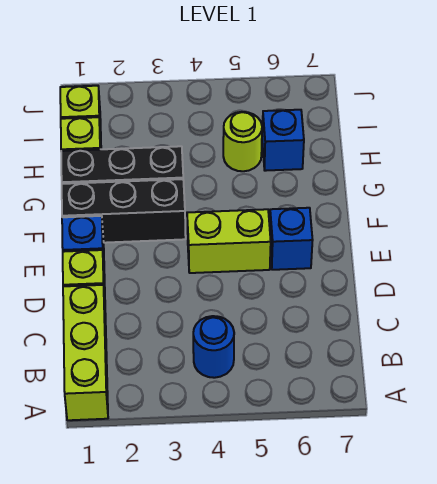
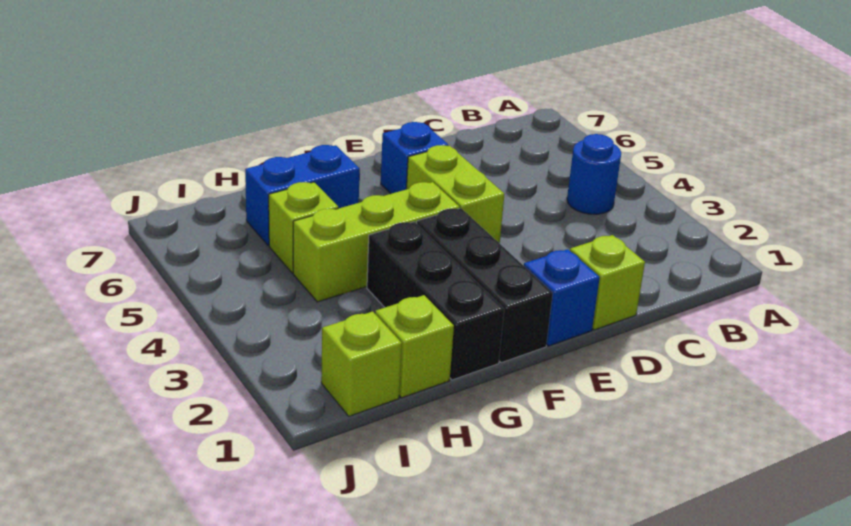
lime brick A1:C1 level 1 -> lime brick F4:H4 level 1
lime round brick H5 level 1 -> lime brick H5 level 1
blue brick H6 level 1 -> blue brick G6:H6 level 1

